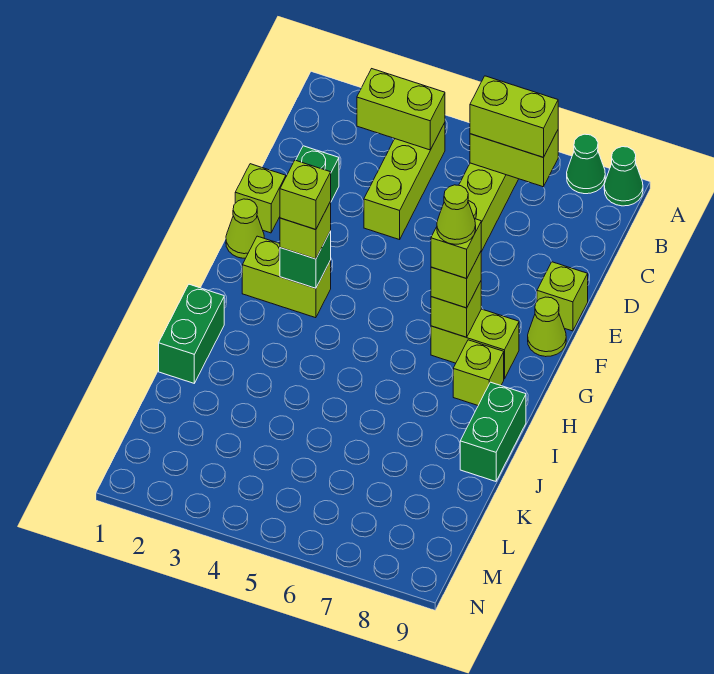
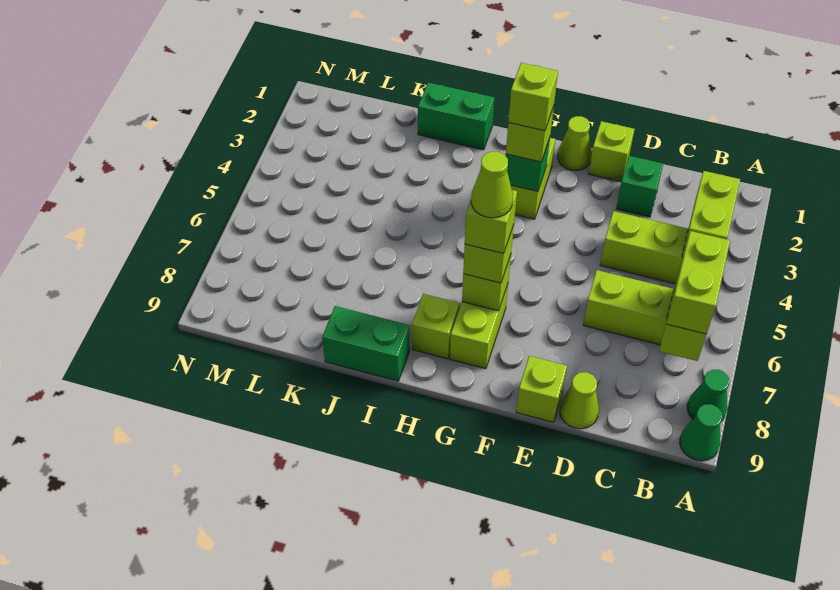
lime cone F9 level 1 -> lime cone D9 level 1

